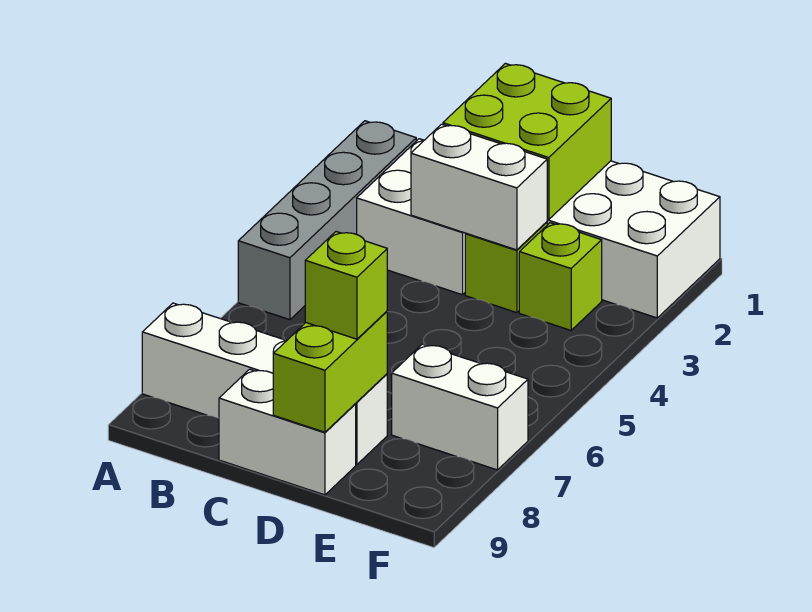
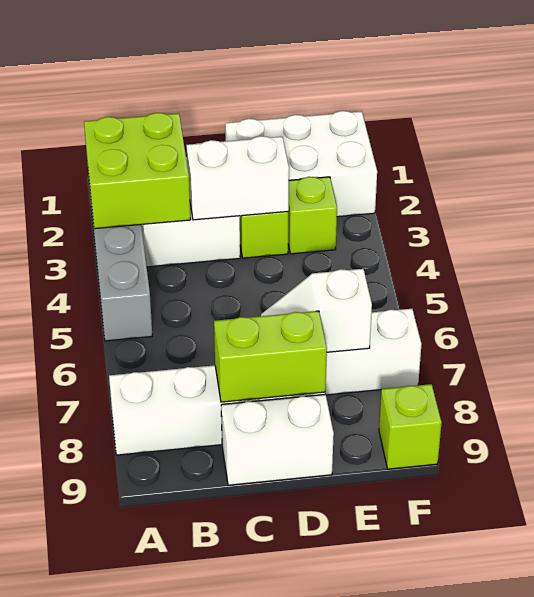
lime brick C1:D2 level 2 -> lime brick A2:B3 level 2
none -> white slope D7:E7 level 2 top E
lime brick D8:D9 level 2 -> lime brick C8:D8 level 2
lime brick D8 level 3 -> lime brick F9 level 1

